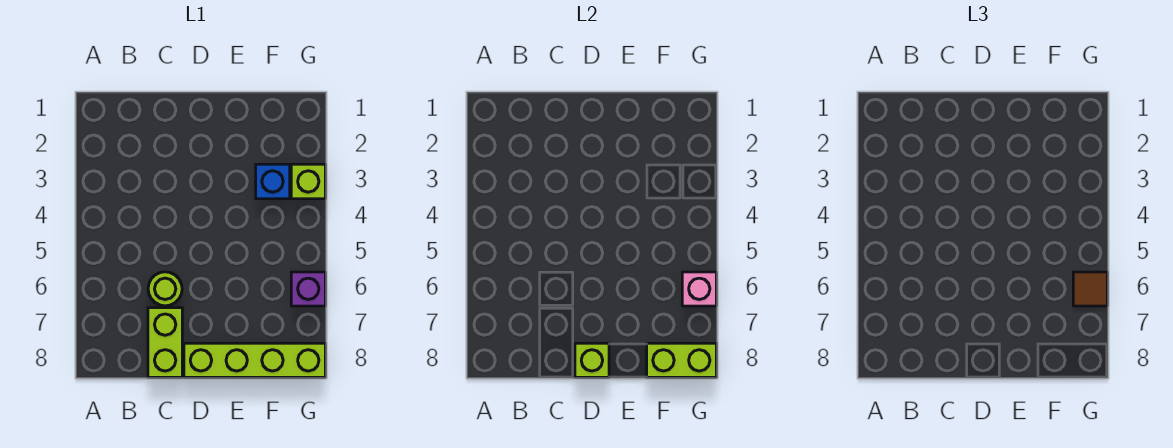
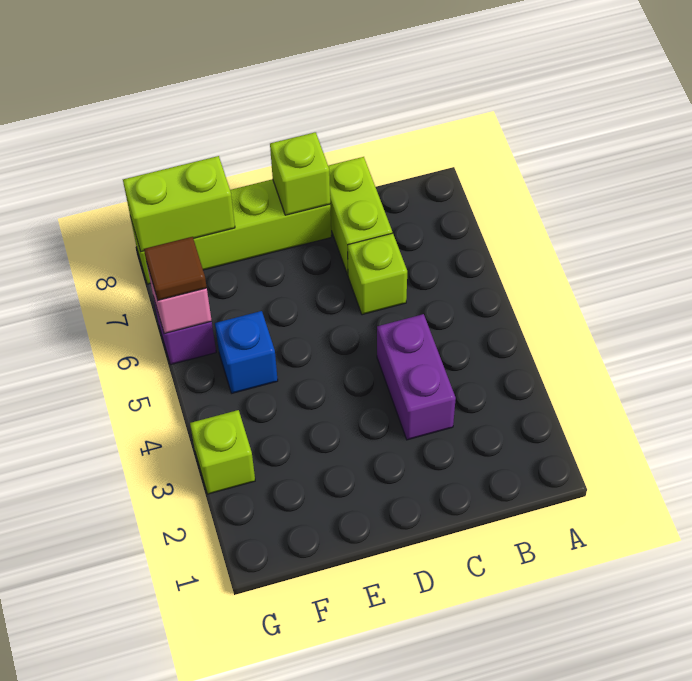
none -> purple brick C3:C4 level 1
lime round brick C6 level 1 -> lime brick C6 level 1
blue brick F3 level 1 -> blue brick F5 level 1

